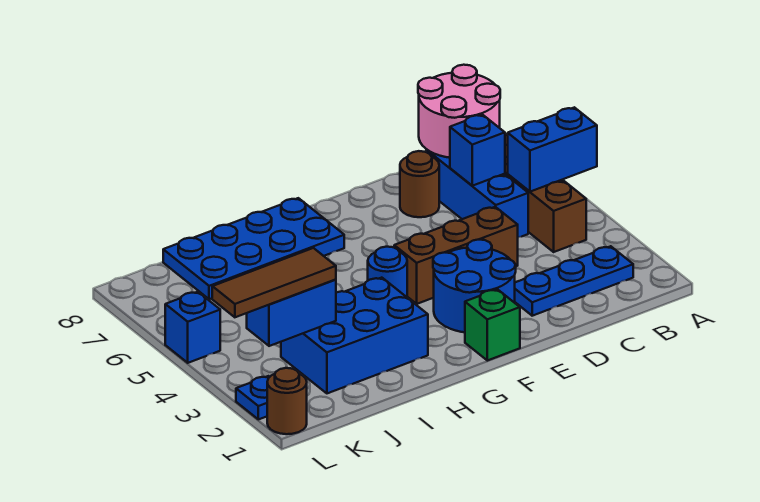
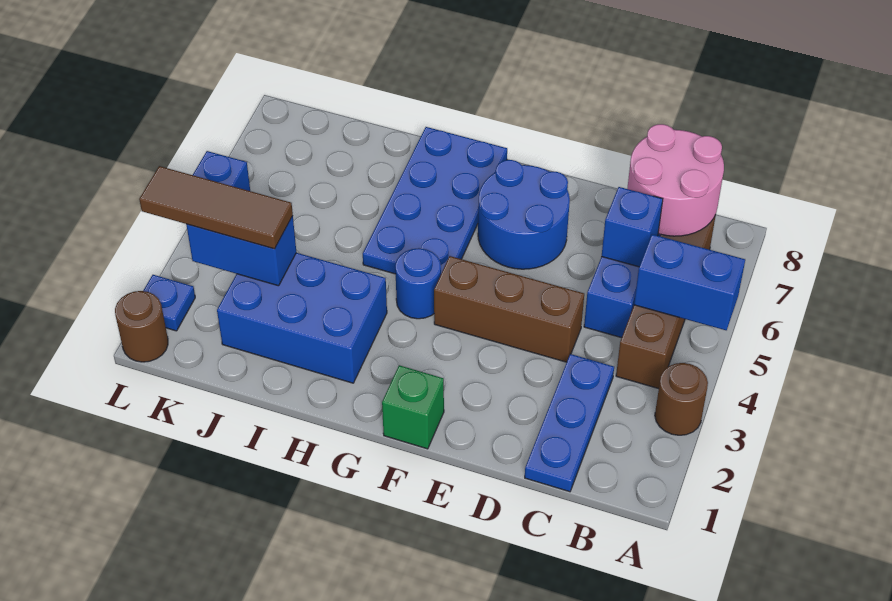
blue plate B2:D2 level 1 -> blue plate C1:C3 level 1
brown round brick D7 level 1 -> brown round brick A3 level 1
blue round brick E2:F3 level 1 -> blue round brick E6:F7 level 1
blue plate G7:J8 level 1 -> blue plate G5:H8 level 1

